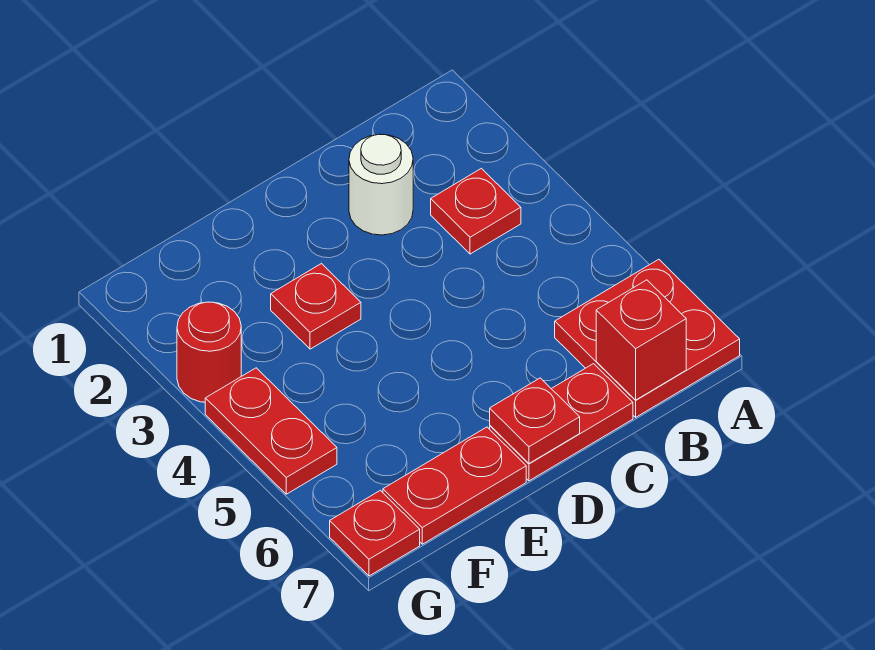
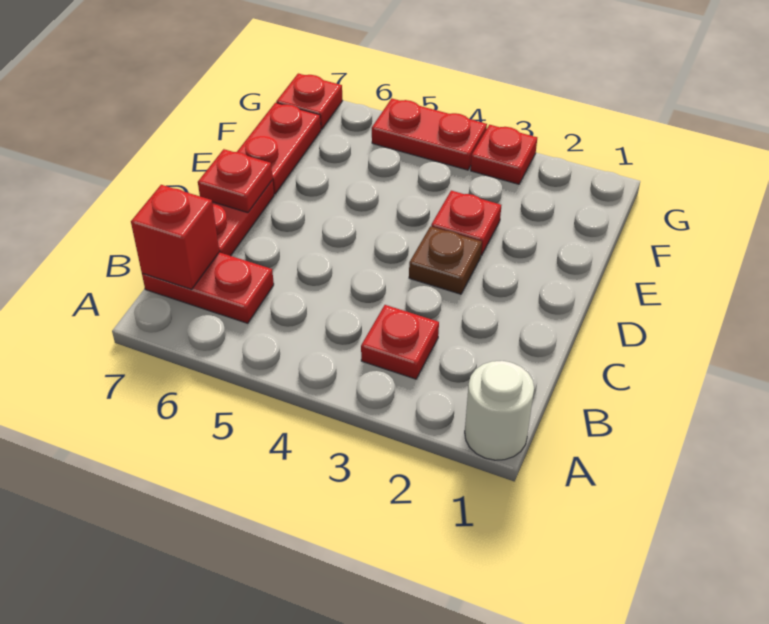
red plate A6:B7 level 1 -> red plate B6:B7 level 1
white round brick C2 level 1 -> white round brick A1 level 1
none -> brown plate D3 level 1
red round brick G3 level 1 -> red plate G3 level 1

